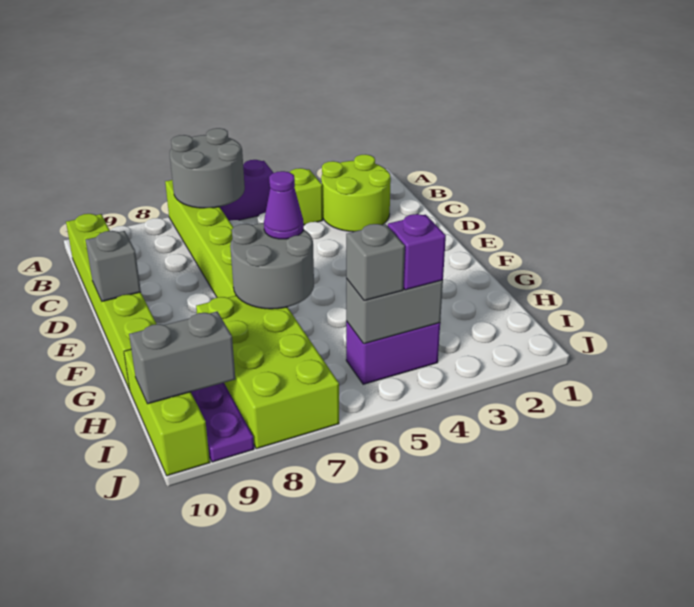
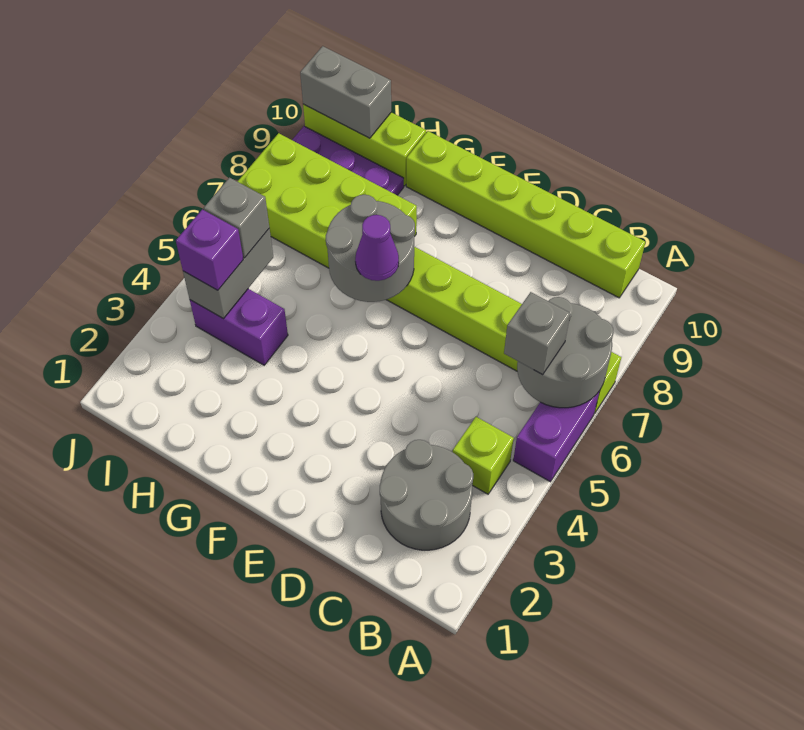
lime round brick B2:C3 level 1 -> grey round brick B2:C3 level 1
grey brick E10 level 2 -> grey brick B6 level 3
purple brick I4:I5 level 1 -> purple brick H4:I4 level 1
grey brick I9:I10 level 2 -> grey brick I10:J10 level 2

